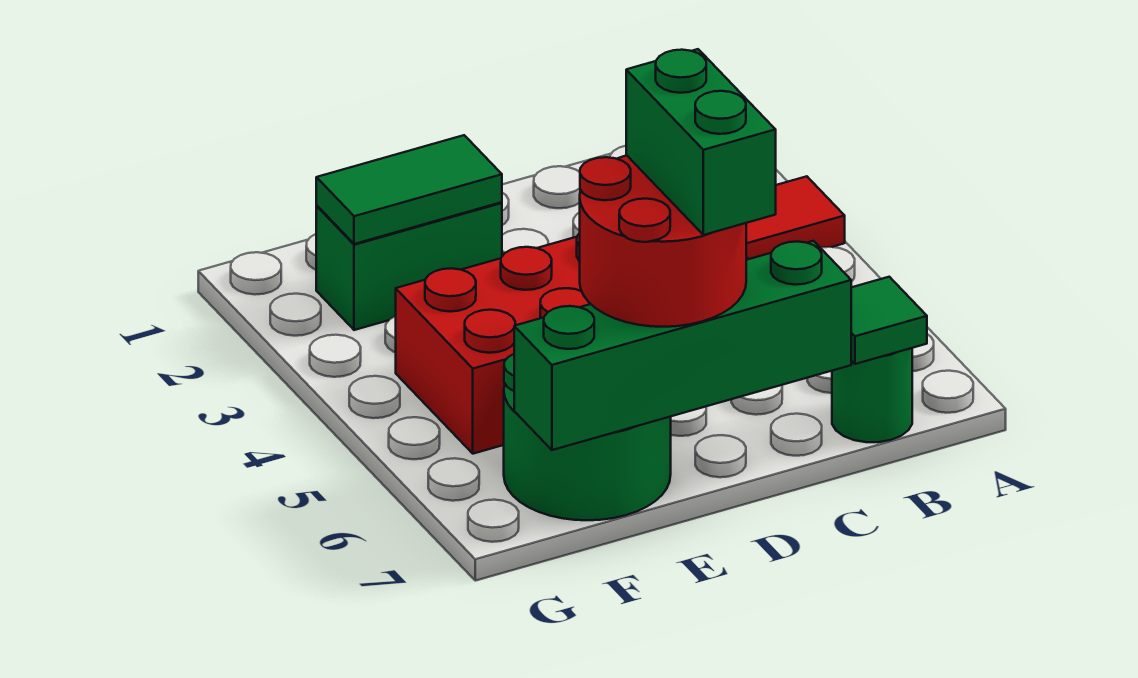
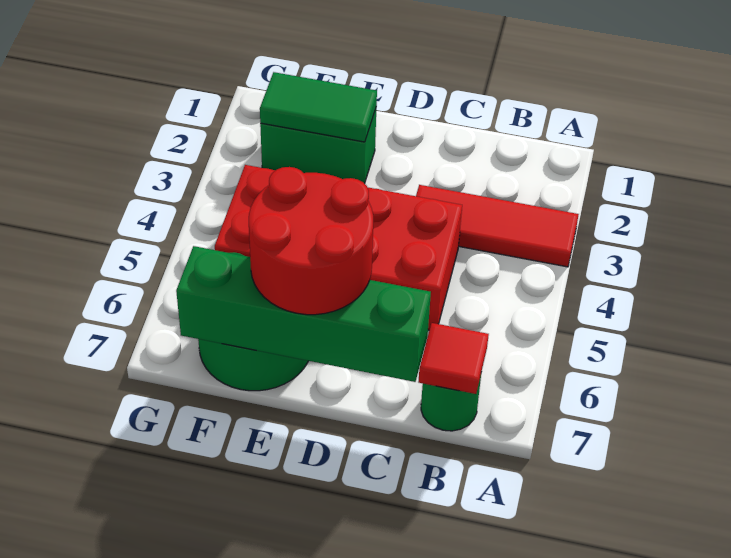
green tile B7 level 2 -> red tile B7 level 2
green brick D6:D7 level 4 -> none

